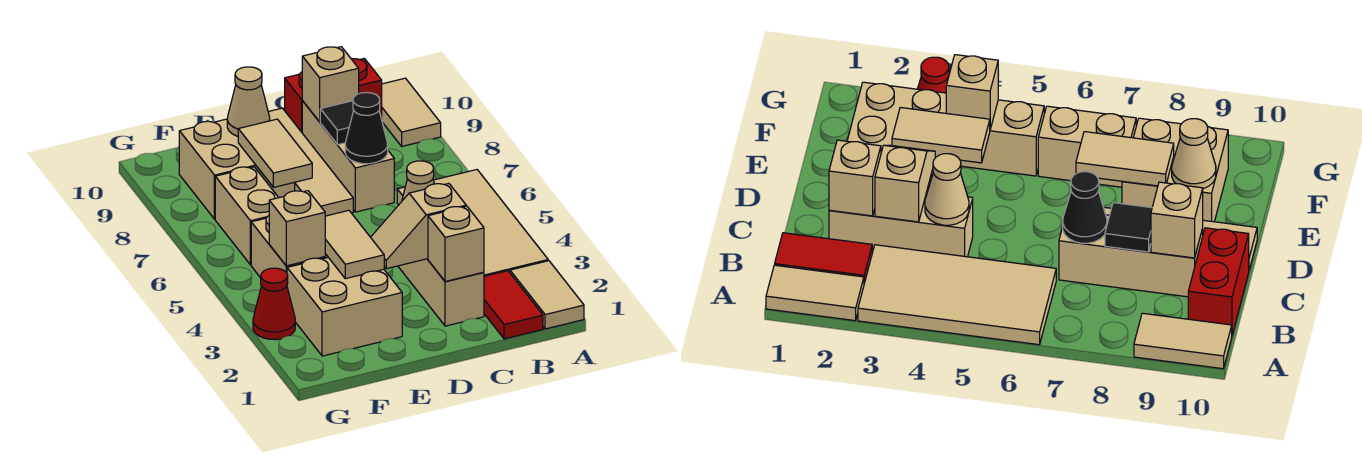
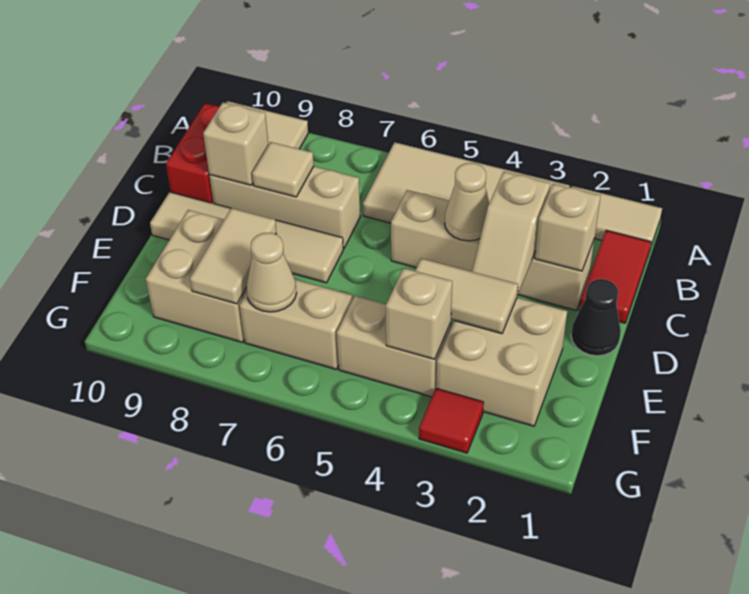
red tile B1:B2 level 1 -> red tile B1:C1 level 1
tan brick C2:C4 level 1 -> tan brick C2:C5 level 1
black cone C7 level 2 -> black cone D1 level 1
black tile C8 level 2 -> tan tile C8 level 2
tan tile E7:E8 level 2 -> tan tile E8:F8 level 2
tan cone E9 level 2 -> tan cone F7 level 2
red cone G3 level 1 -> red tile G3 level 1

